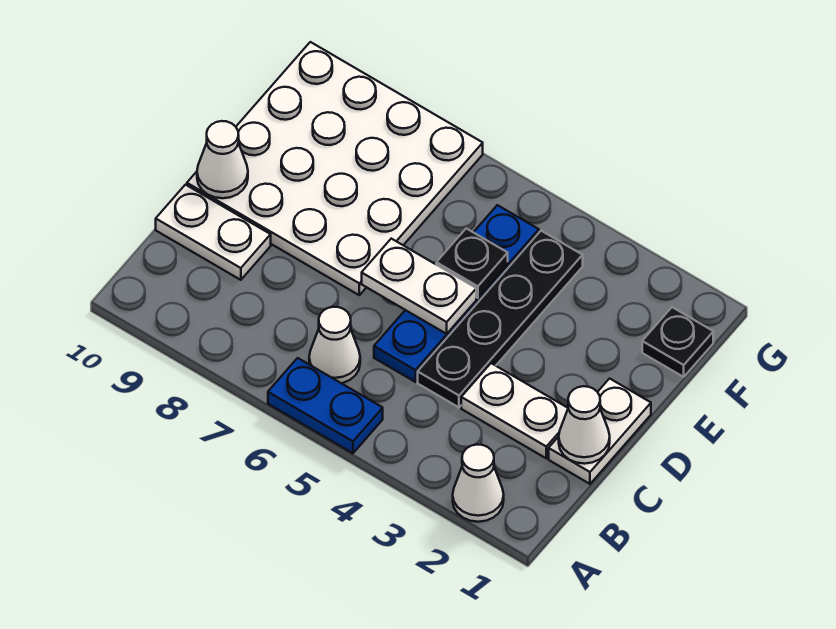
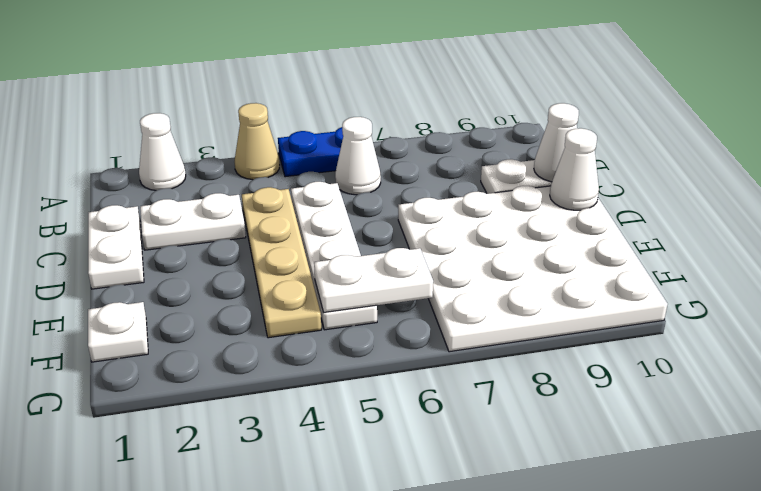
none -> tan cone A4 level 1
white cone C1 level 2 -> white cone C10 level 2
black plate C4:F4 level 1 -> tan plate C4:F4 level 1
blue plate C5:F5 level 1 -> white plate C5:F5 level 1
white plate D5:D6 level 2 -> white plate F5:F6 level 2
black plate E5 level 2 -> none
black plate F1 level 1 -> white plate F1 level 1

